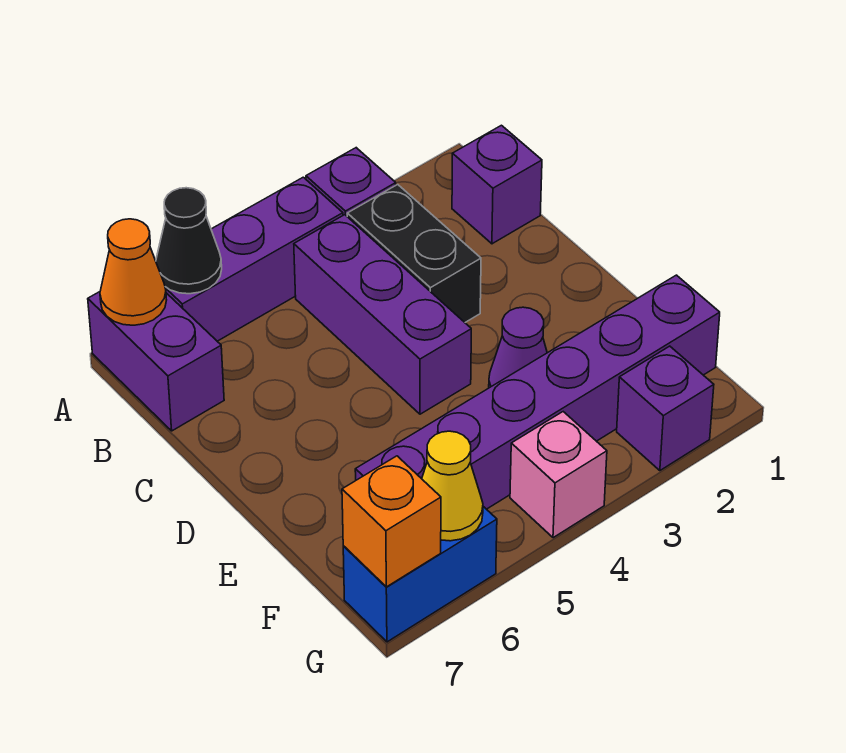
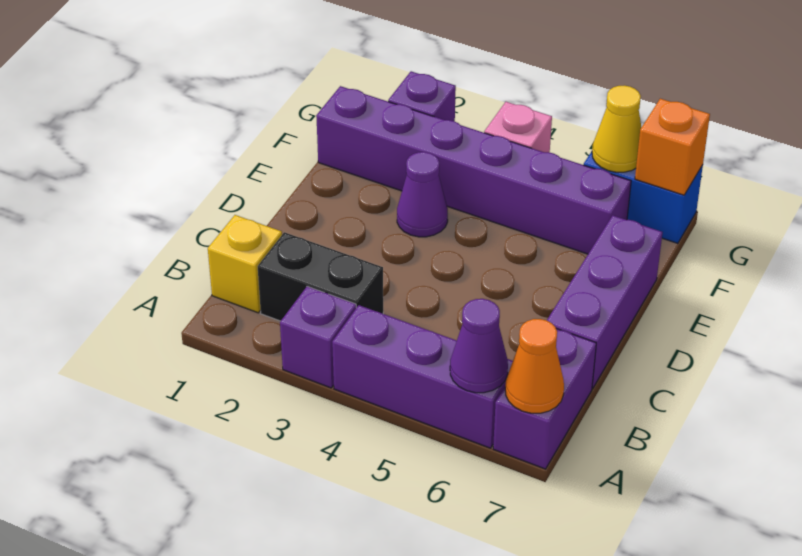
black cone A6 level 2 -> purple cone A6 level 2
purple brick B1 level 1 -> yellow brick B1 level 1
black brick B3:C3 level 1 -> black brick B2:B3 level 1
purple brick B4:D4 level 1 -> purple brick C7:E7 level 1

